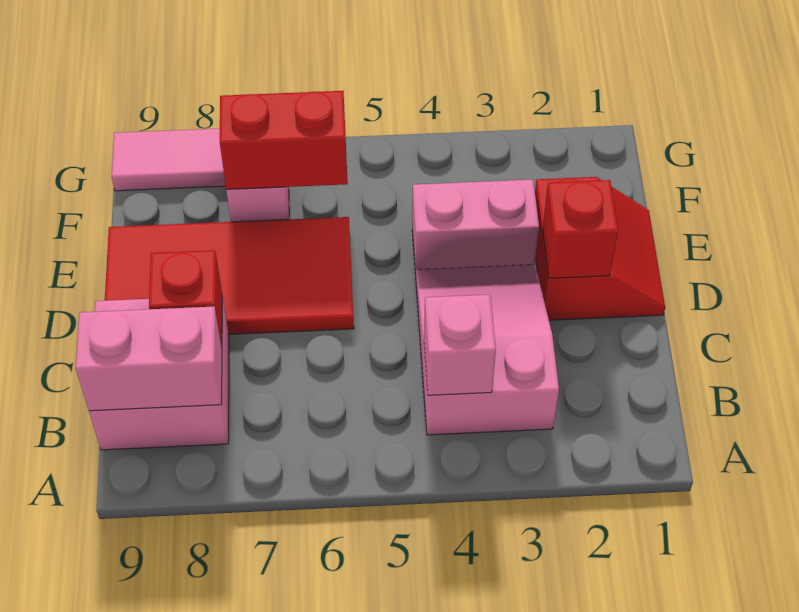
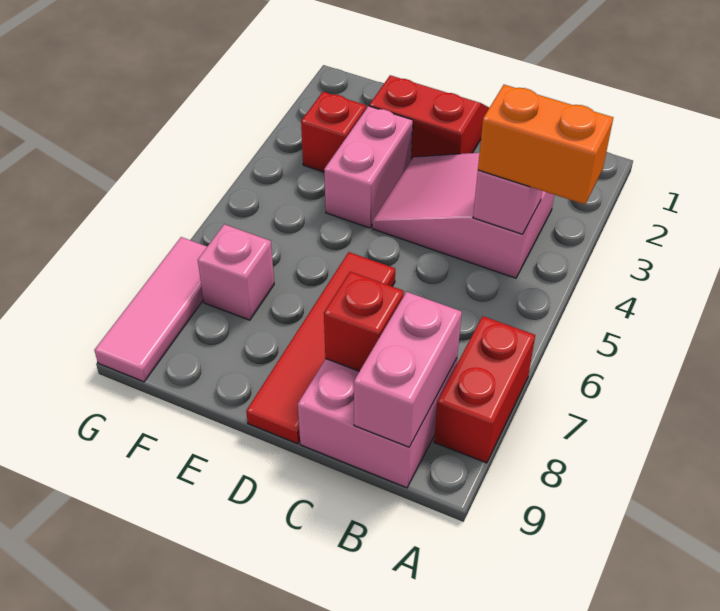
none -> orange brick A4:B4 level 3
red brick D2 level 2 -> red brick F3 level 1
red tile D6:E9 level 1 -> red tile D6:D9 level 1
red brick F6:F7 level 2 -> red brick A7:A8 level 1

